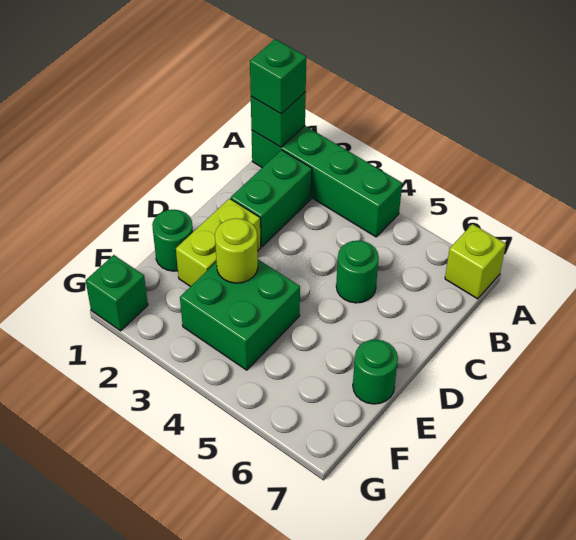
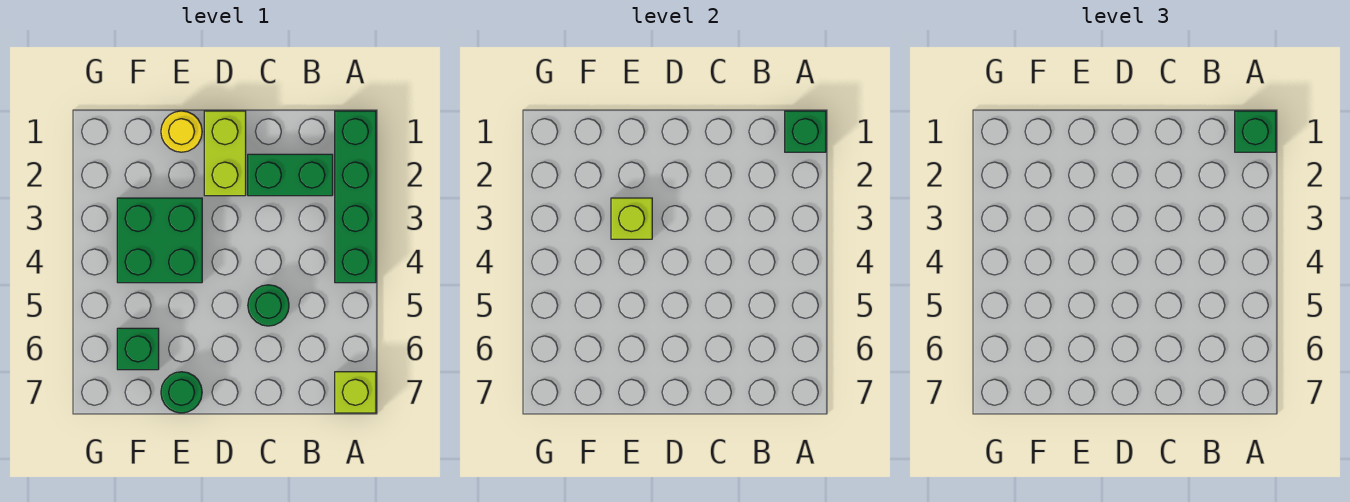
lime brick D2:E2 level 1 -> lime brick D1:D2 level 1
green round brick E1 level 1 -> yellow round brick E1 level 1
lime round brick E3 level 2 -> lime brick E3 level 2
green brick G1 level 1 -> green brick F6 level 1

